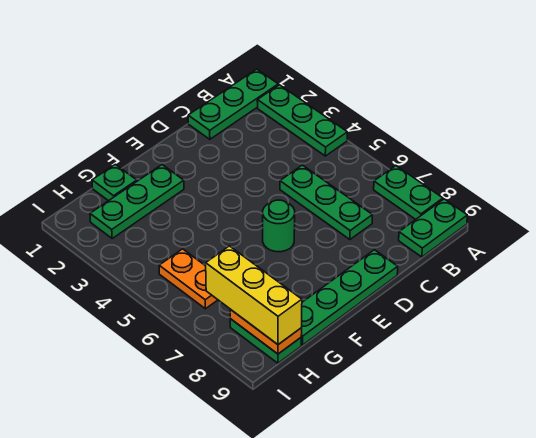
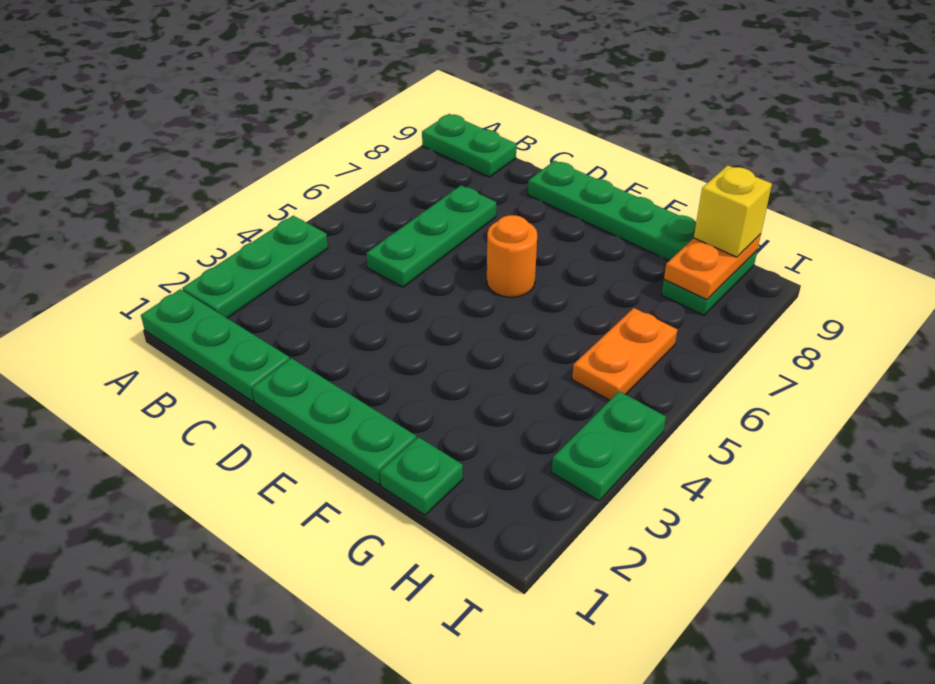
green plate A7:A8 level 1 -> green plate I3:I4 level 1
green round brick E6 level 1 -> orange round brick E6 level 1
green plate F2:H2 level 1 -> green plate D1:F1 level 1
yellow brick H7:H9 level 3 -> yellow brick H9 level 3

